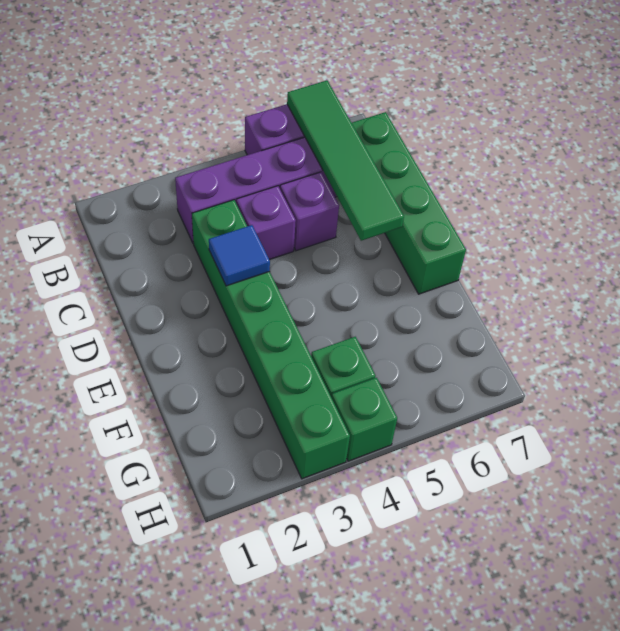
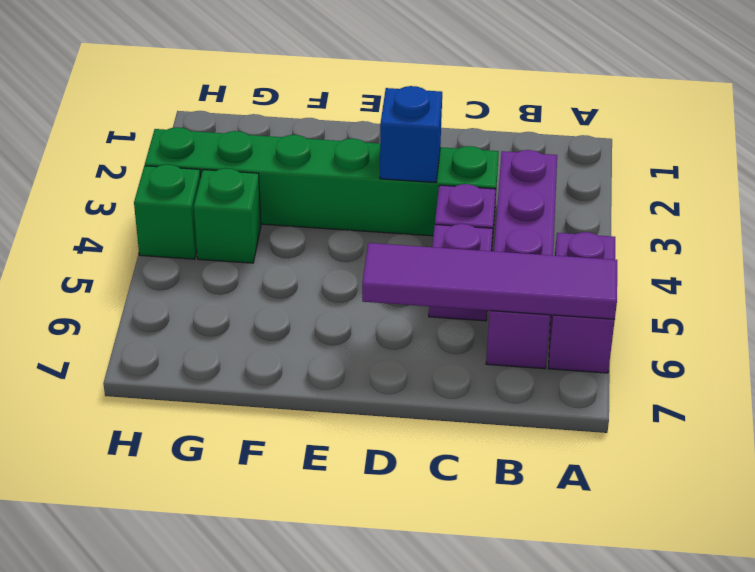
green tile A6:D6 level 2 -> purple tile A6:D6 level 2
green brick B7:E7 level 1 -> none
blue tile D3 level 2 -> blue brick D3 level 2

